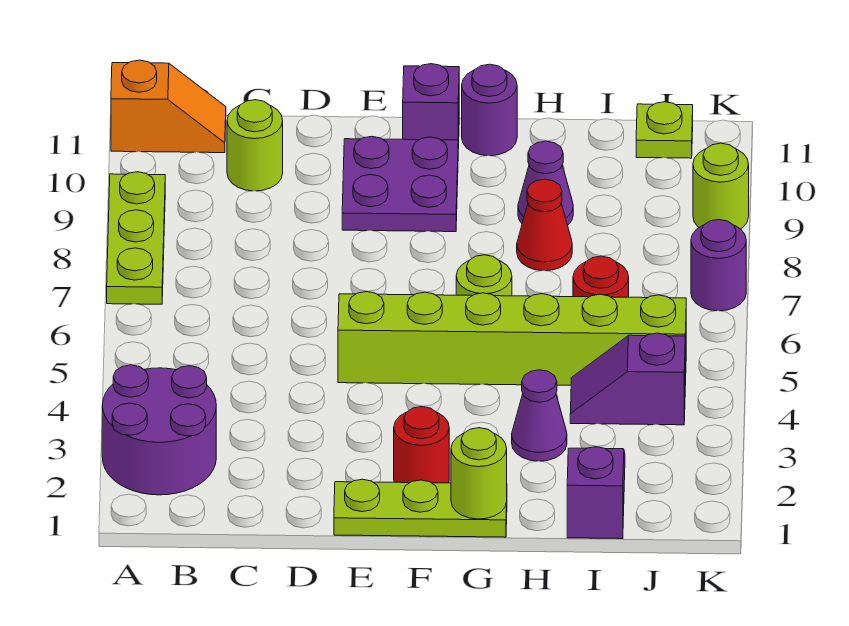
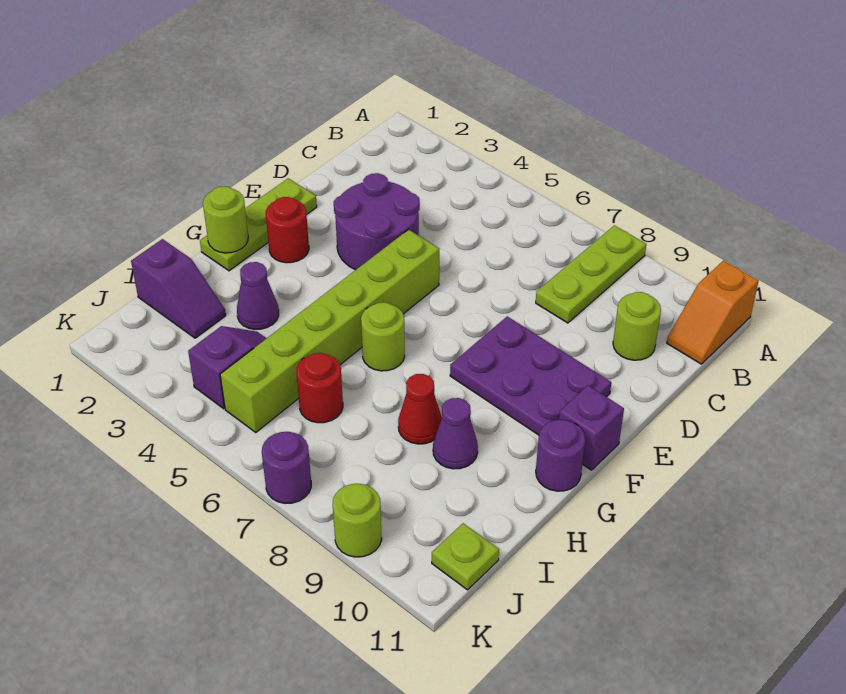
purple round brick A2:B3 level 1 -> purple round brick D3:E4 level 1
lime plate A7:A9 level 1 -> lime plate A8:C8 level 1
purple plate E9:F10 level 1 -> purple plate E8:F10 level 1

